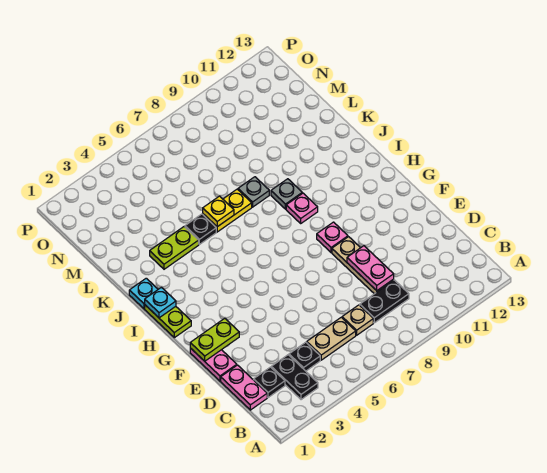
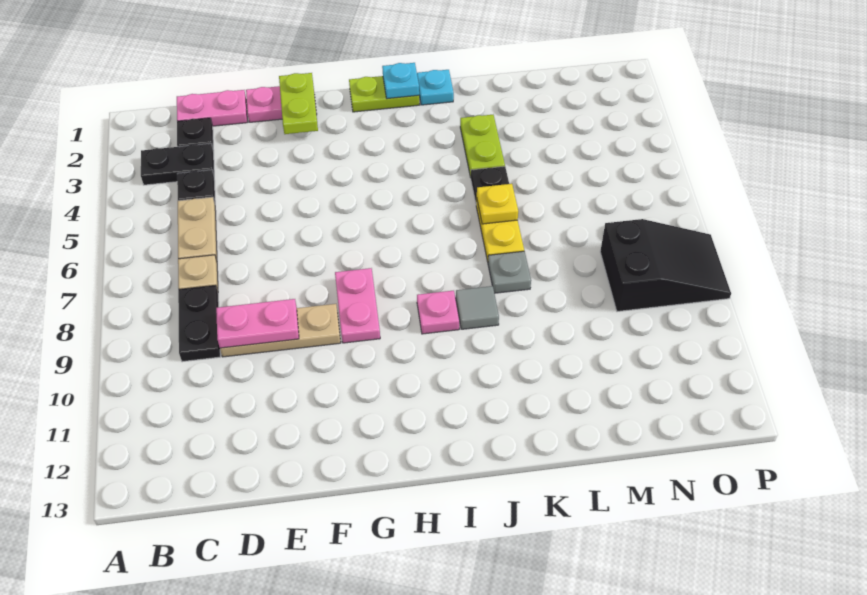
pink plate G9 level 1 -> pink plate G8:G9 level 1
grey plate J9 level 1 -> grey tile J9 level 1
none -> black slope N8:P9 level 1 top N

